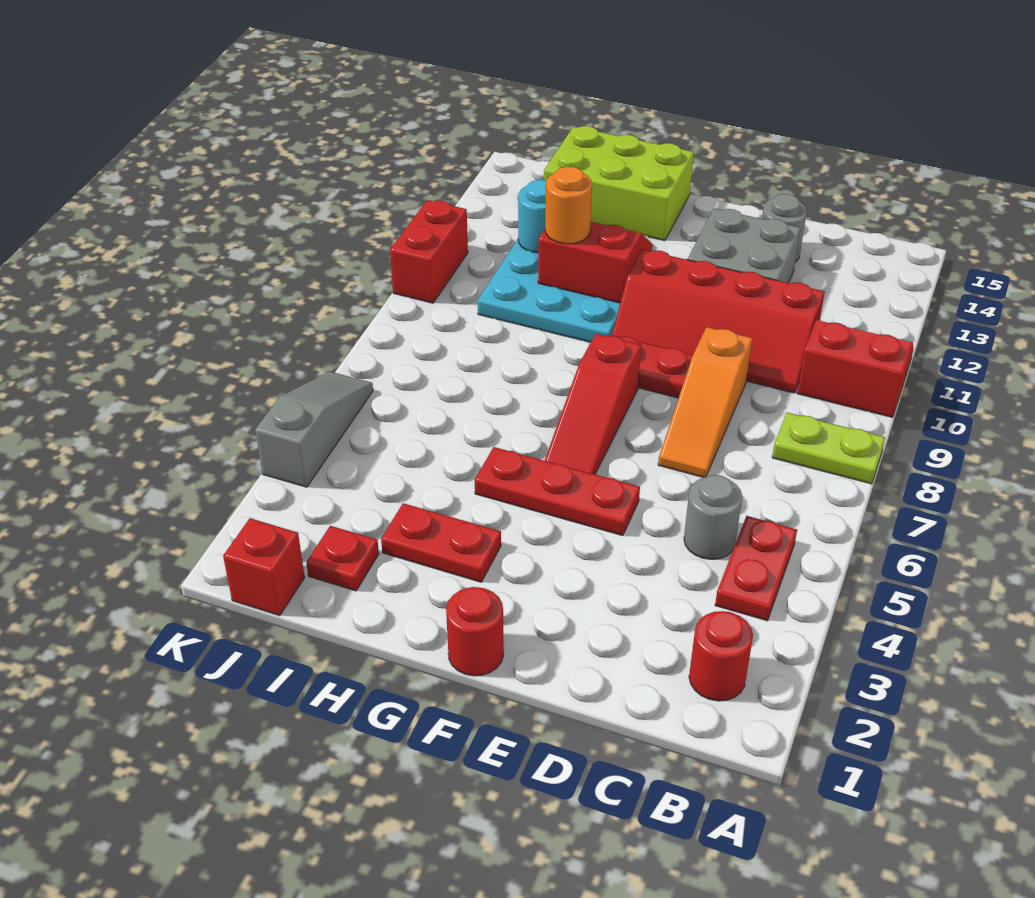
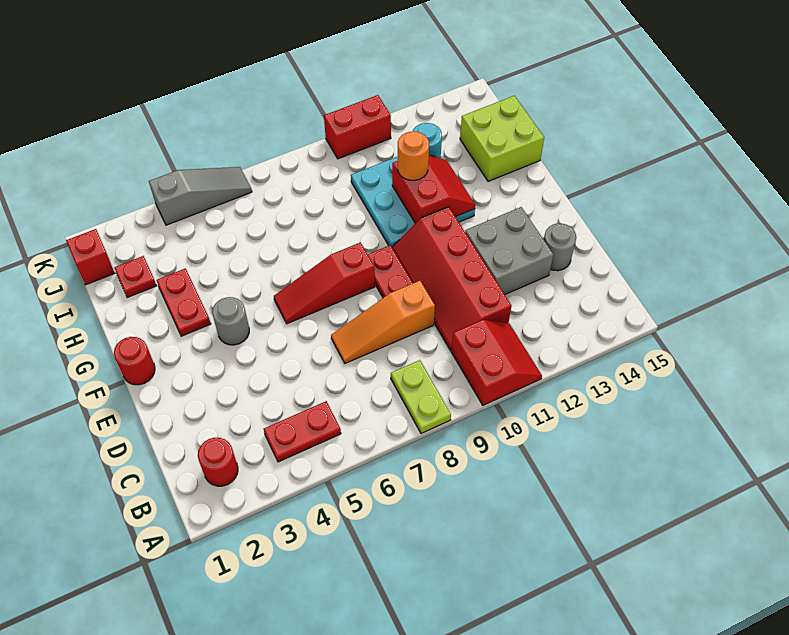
grey round brick C5 level 1 -> grey round brick F4 level 1
red plate E5:G5 level 1 -> none
lime brick G14:I15 level 1 -> lime brick H14:I15 level 1

